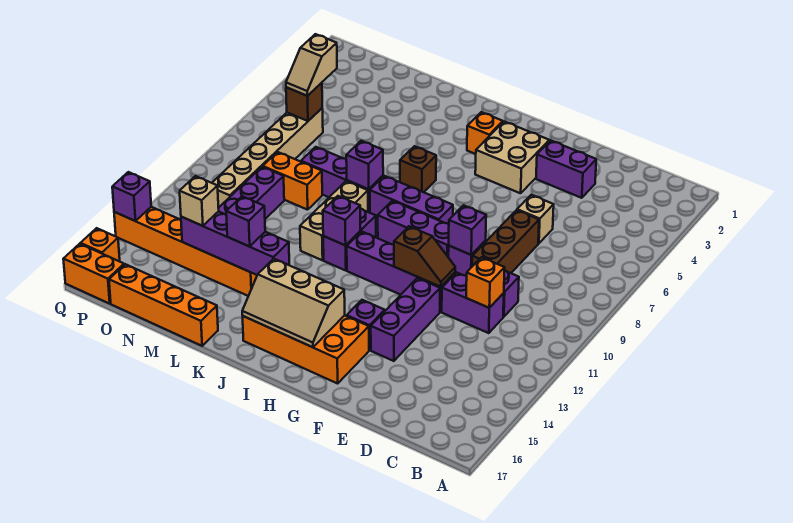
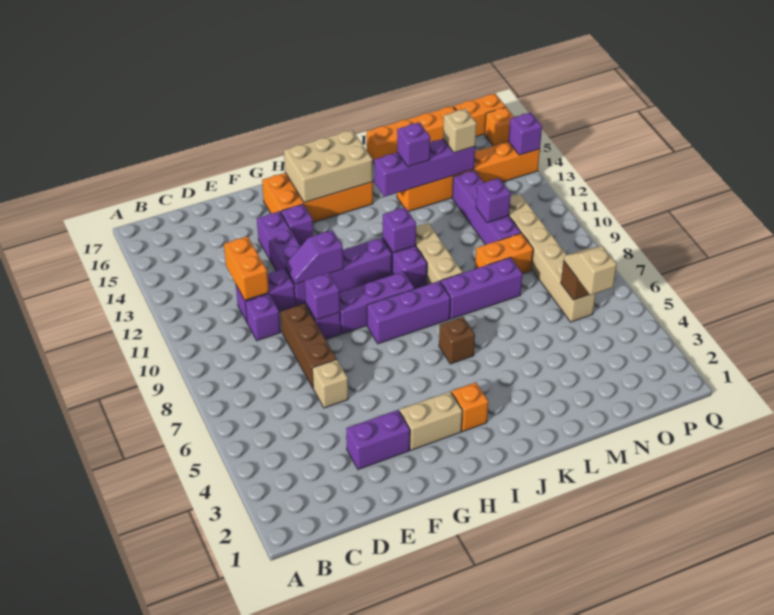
orange brick D11 level 2 -> orange brick D11:D12 level 2
brown slope F11:G11 level 2 top G -> purple slope F11:G11 level 2 top G
tan brick G3:H4 level 1 -> tan brick G3:H3 level 1
tan slope H15:J16 level 2 top 15 -> tan brick H15:J16 level 2
purple brick K8 level 2 -> purple brick N11 level 2

